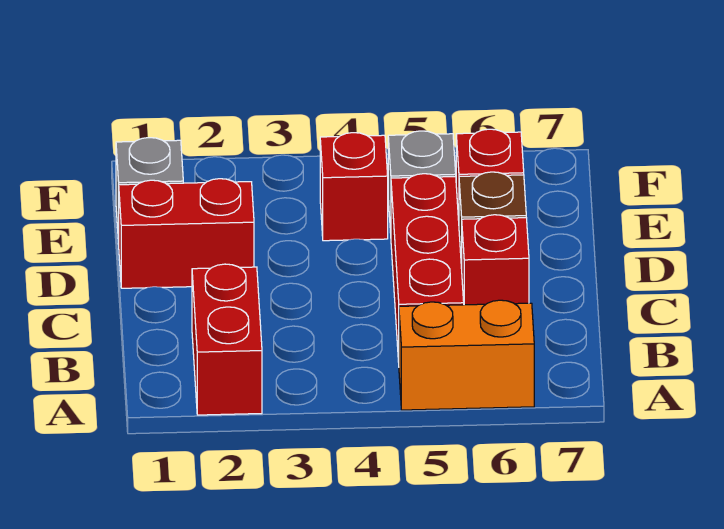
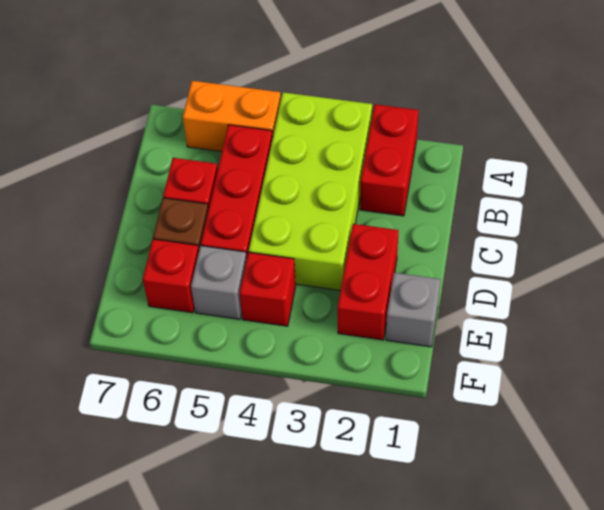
none -> lime brick A3:D4 level 1
red brick D1:D2 level 1 -> red brick D2:E2 level 1

